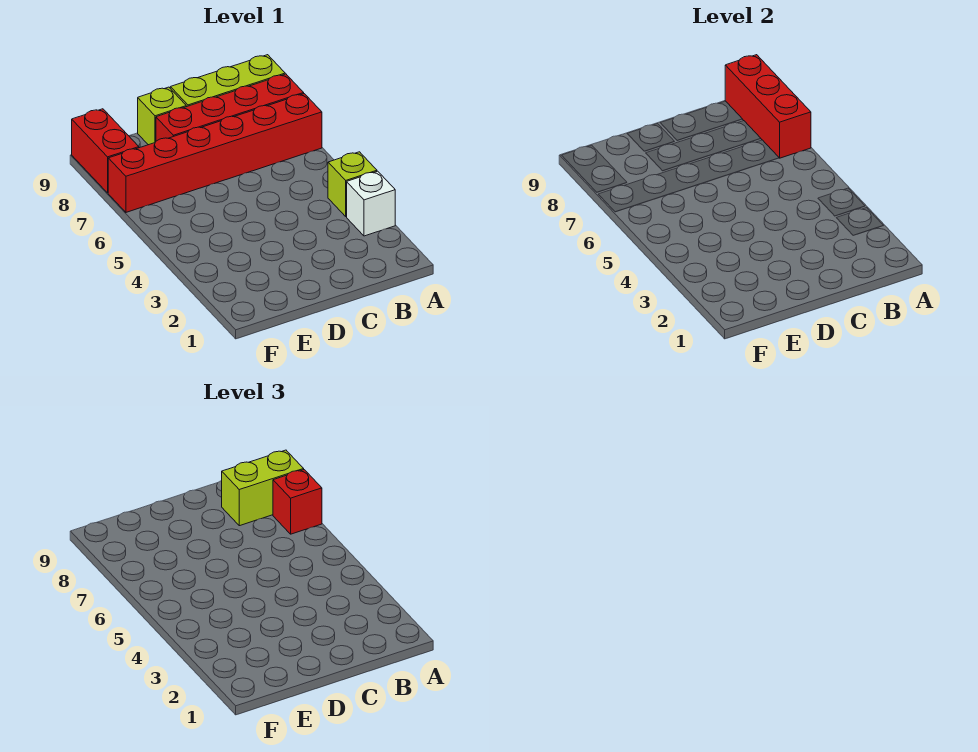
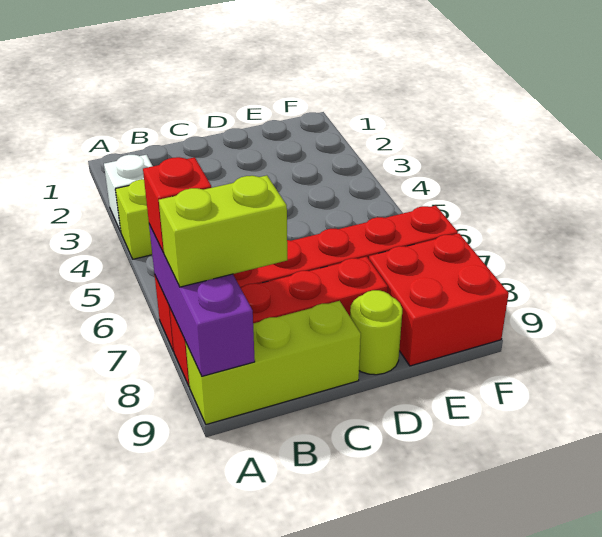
red brick A7:A9 level 2 -> purple brick A7:A9 level 2
lime brick D9 level 1 -> lime round brick D9 level 1
red brick F8:F9 level 1 -> red brick E8:F9 level 1

